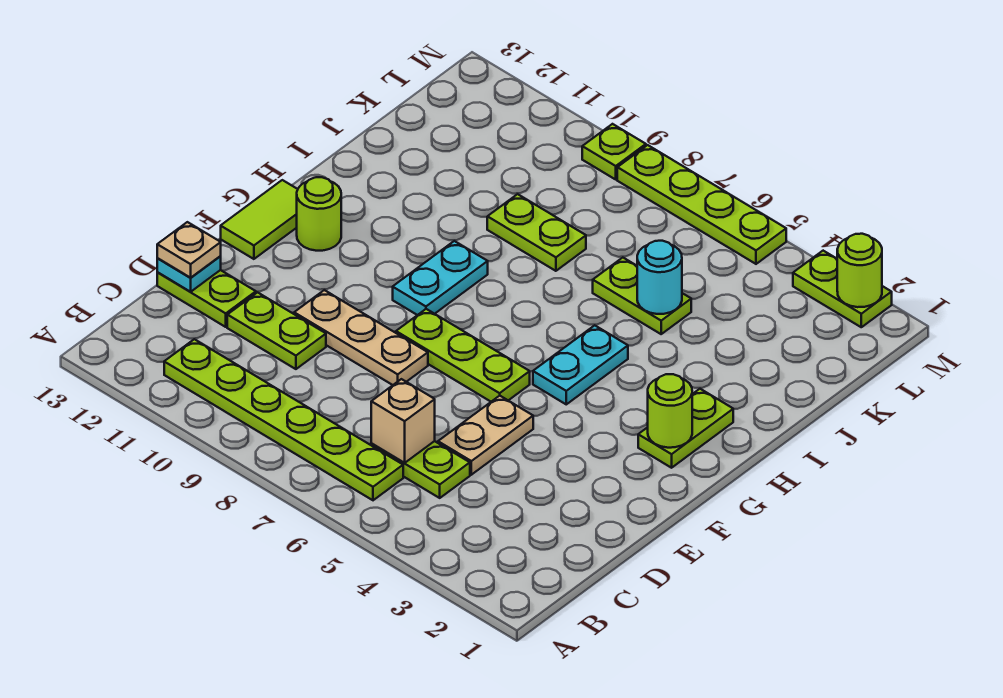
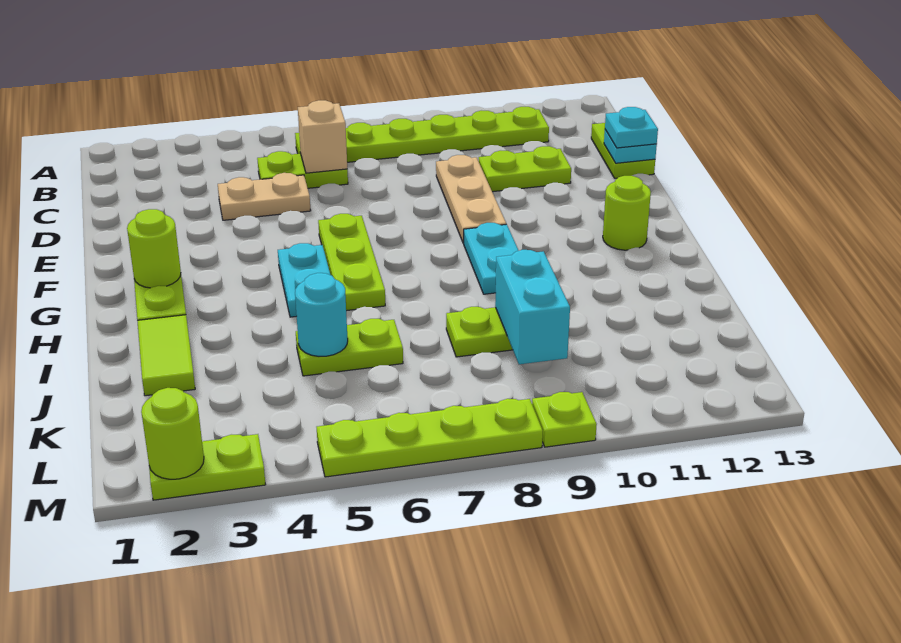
tan plate D5:E5 level 1 -> tan plate D4:D5 level 1
lime plate D12:D13 level 1 -> lime plate C13:D13 level 1
tan plate D13 level 3 -> cyan plate D13 level 3
tan plate E8:E10 level 1 -> tan plate D9:F9 level 1
lime plate F6:F8 level 1 -> lime plate F6:H6 level 1
lime tile F13:G13 level 1 -> lime tile I2:J2 level 1
none -> cyan brick J9:K9 level 2

